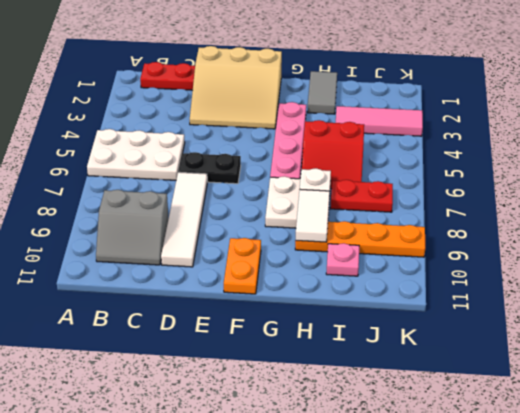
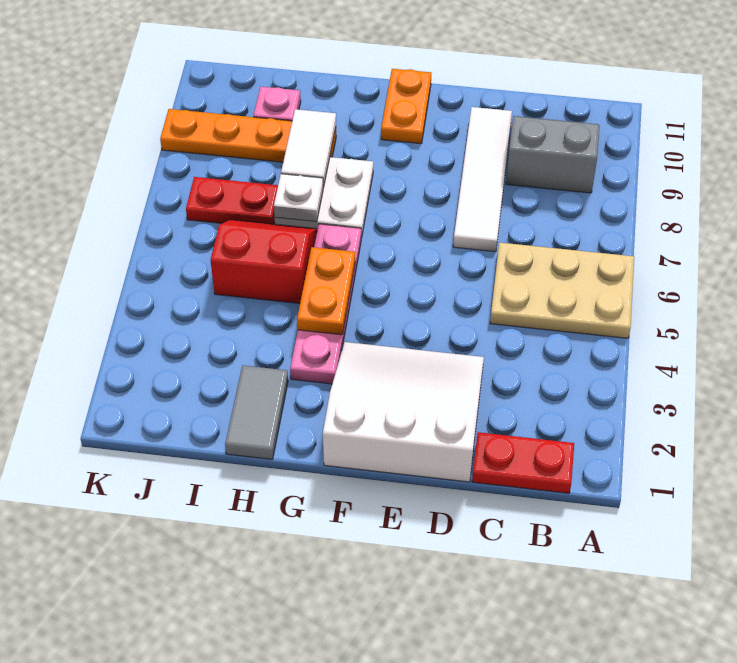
white plate A5:C6 level 1 -> tan plate A5:C6 level 1
tan slope D1:F3 level 1 top 1 -> white slope D1:F3 level 1 top 1
black plate D6:E6 level 1 -> none
none -> orange plate G4:G5 level 2
pink tile I3:K3 level 1 -> none

